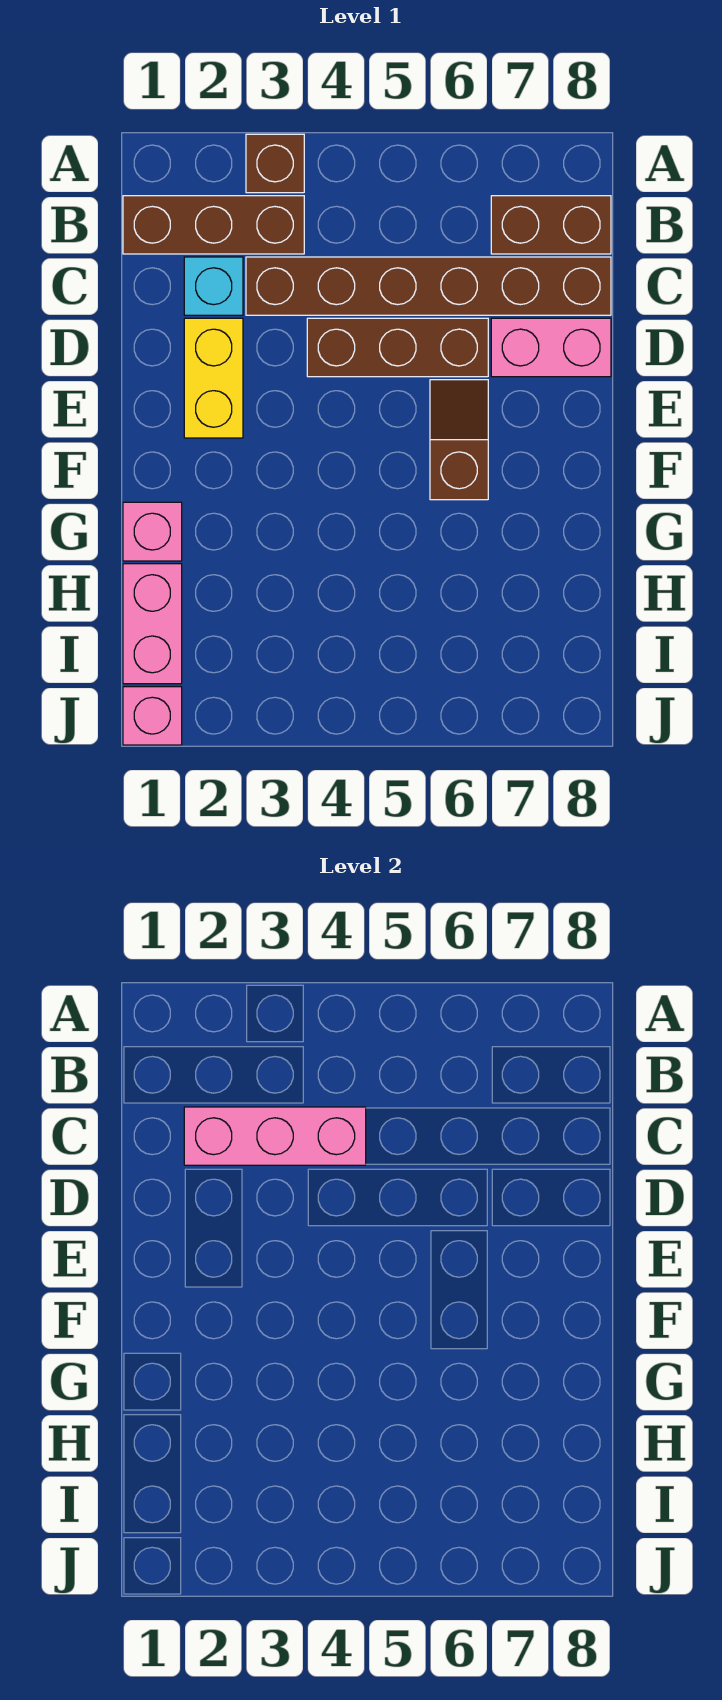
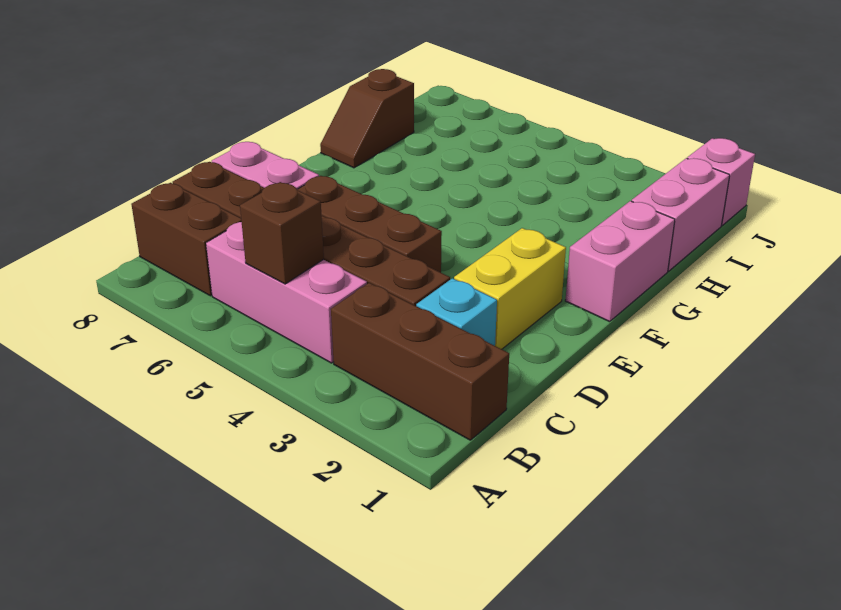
brown brick A3 level 1 -> brown brick B5 level 2
pink brick C2:C4 level 2 -> pink brick B4:B6 level 1
brown slope E6:F6 level 1 top F -> brown slope G8:H8 level 1 top H
pink brick G1 level 1 -> pink brick F1:G1 level 1

